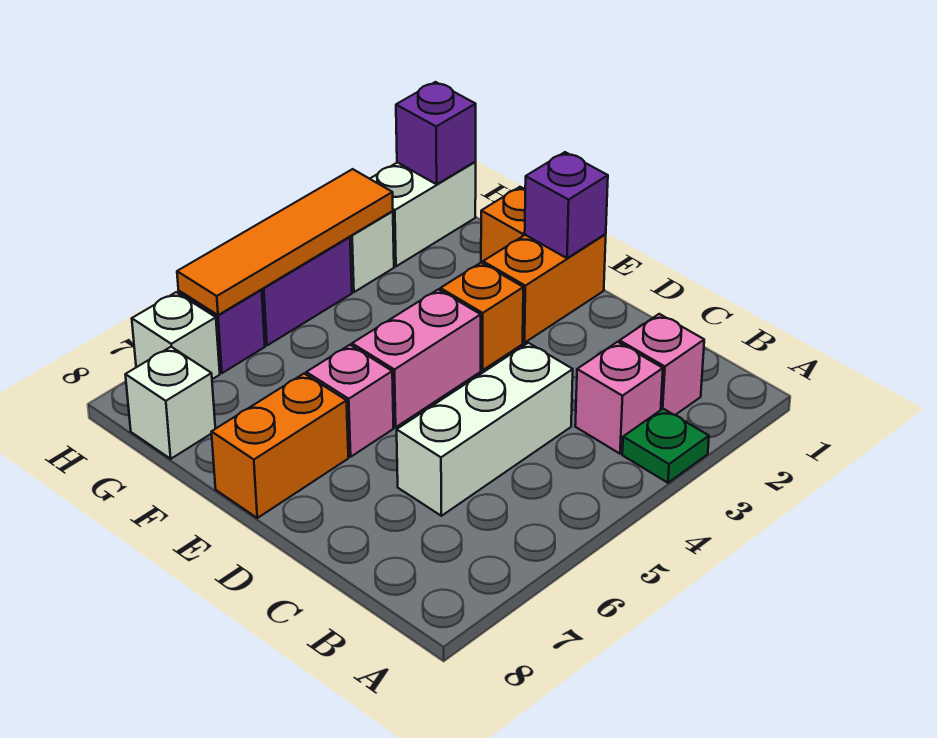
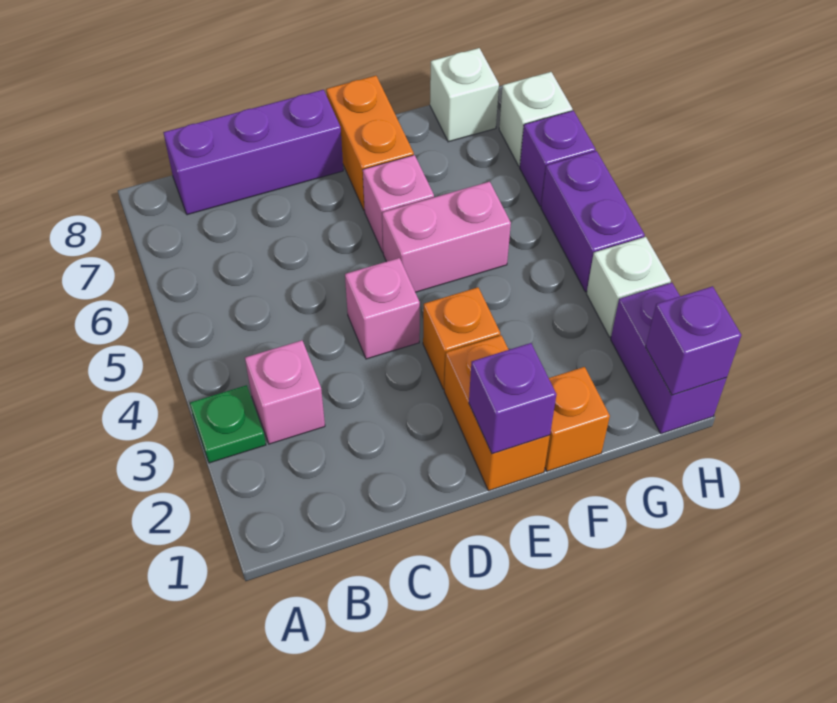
pink brick B2 level 1 -> pink brick D4 level 1
none -> purple brick B8:D8 level 1
white brick C4:C6 level 1 -> none
pink brick E4:E5 level 1 -> pink brick E5:F5 level 1
white brick H1:H2 level 1 -> purple brick H1:H2 level 1
orange tile H3:H6 level 2 -> none

